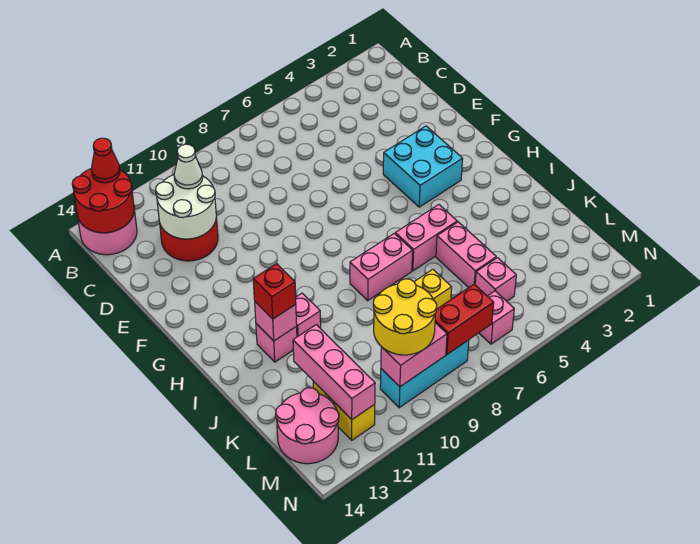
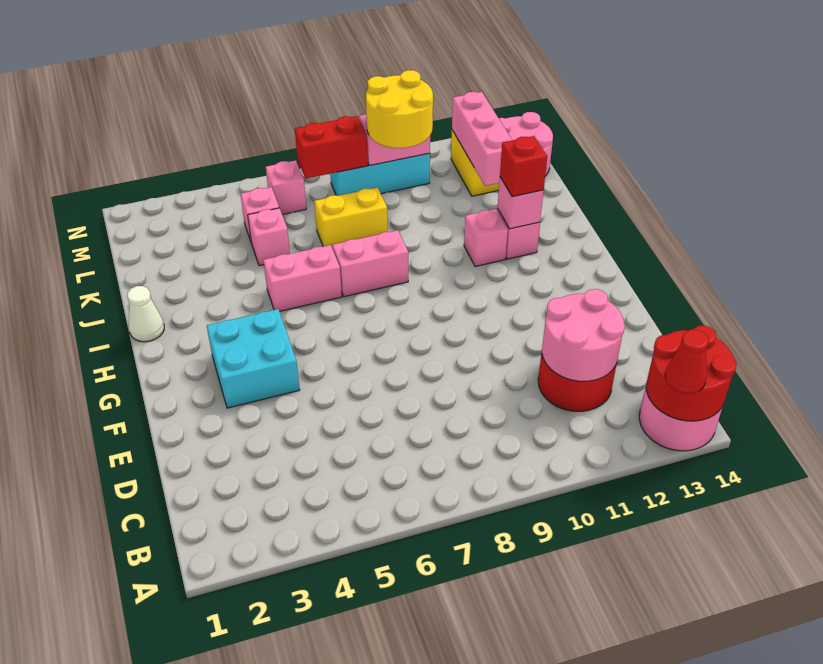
white round brick C11:D12 level 2 -> pink round brick C11:D12 level 2
white cone C11 level 3 -> white cone I1 level 1
pink brick J5:K5 level 1 -> pink brick K5 level 1

